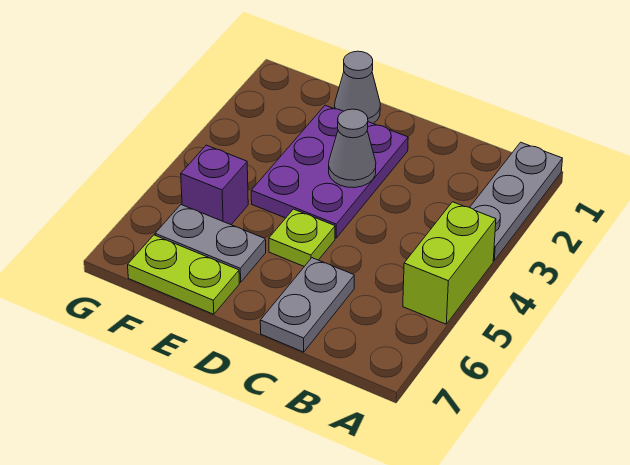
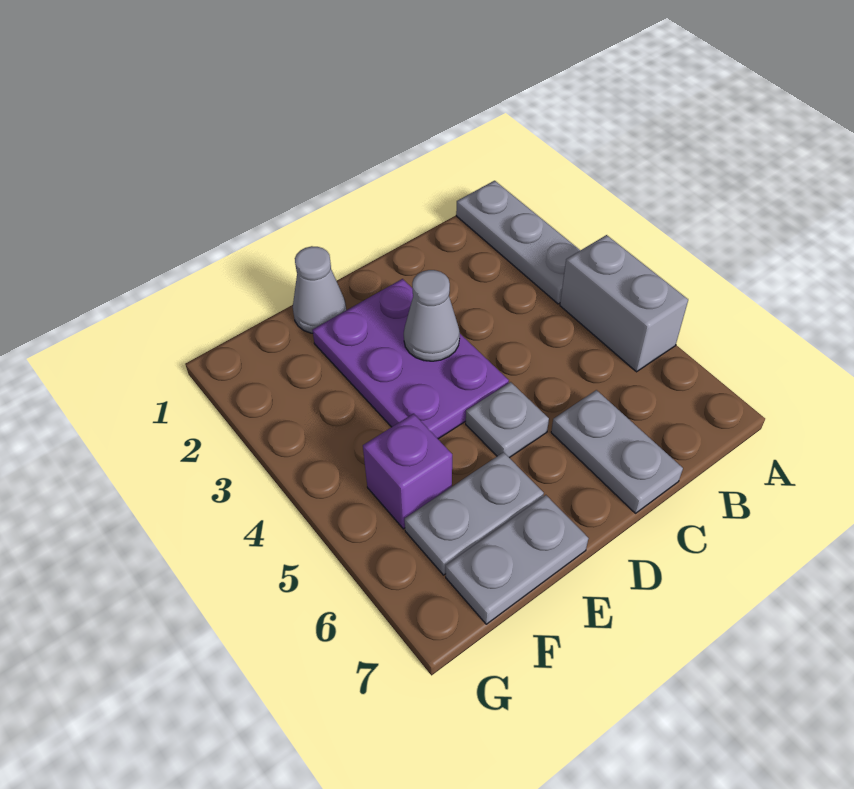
lime brick A4:A5 level 1 -> grey brick A4:A5 level 1
lime plate D5 level 1 -> grey plate D5 level 1
lime plate E7:F7 level 1 -> grey plate E7:F7 level 1

